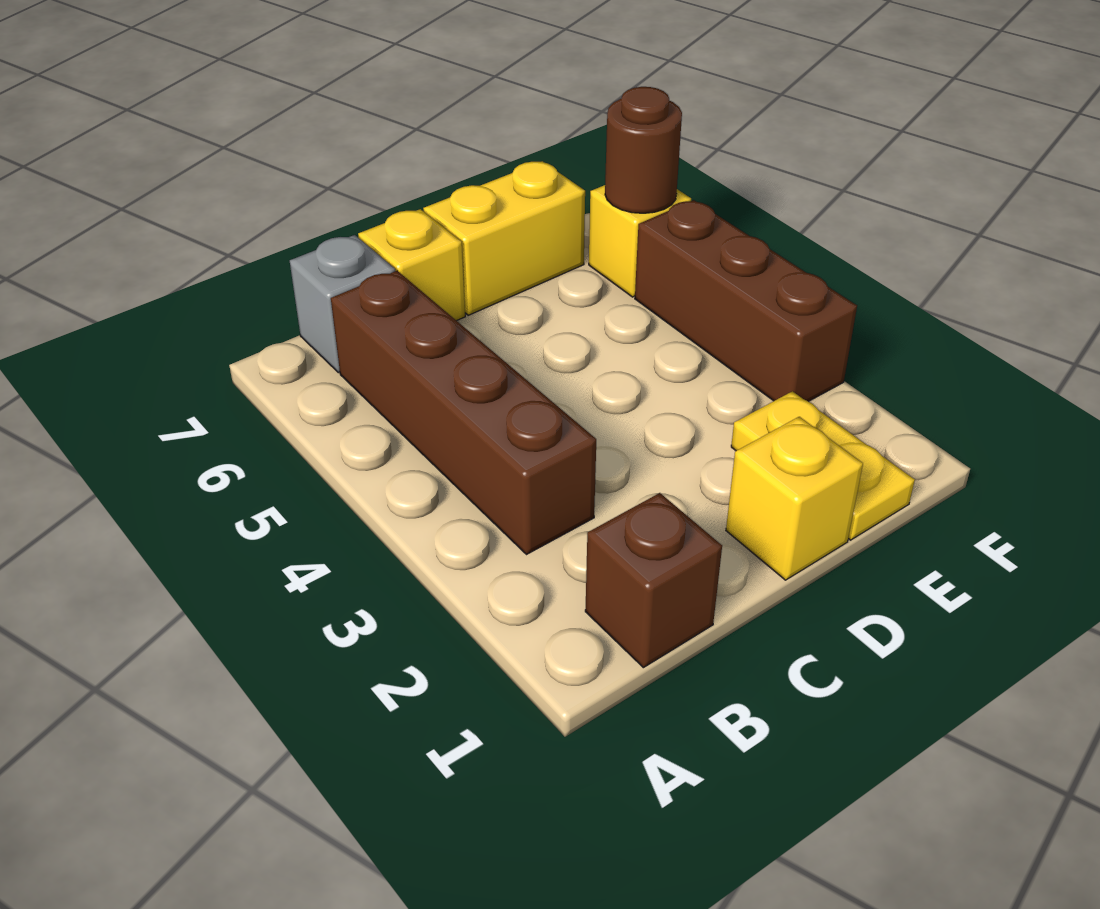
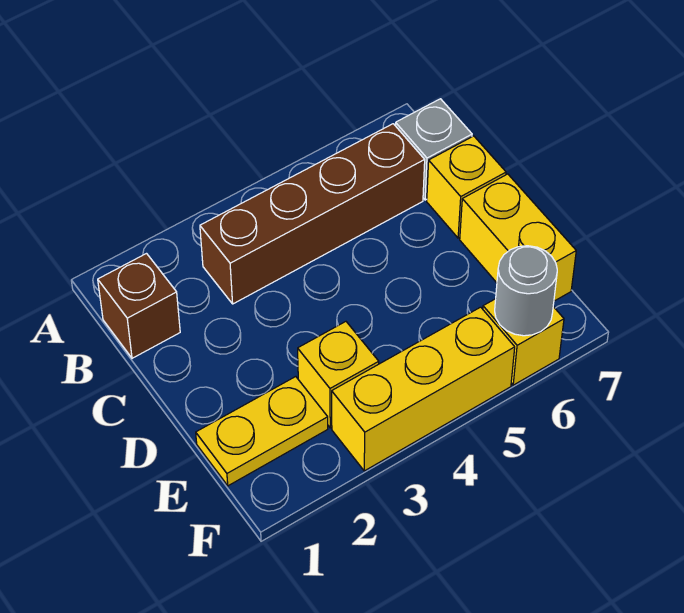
yellow brick D1 level 1 -> yellow brick E3 level 1
brown brick F3:F5 level 1 -> yellow brick F3:F5 level 1
brown round brick F6 level 2 -> grey round brick F6 level 2

